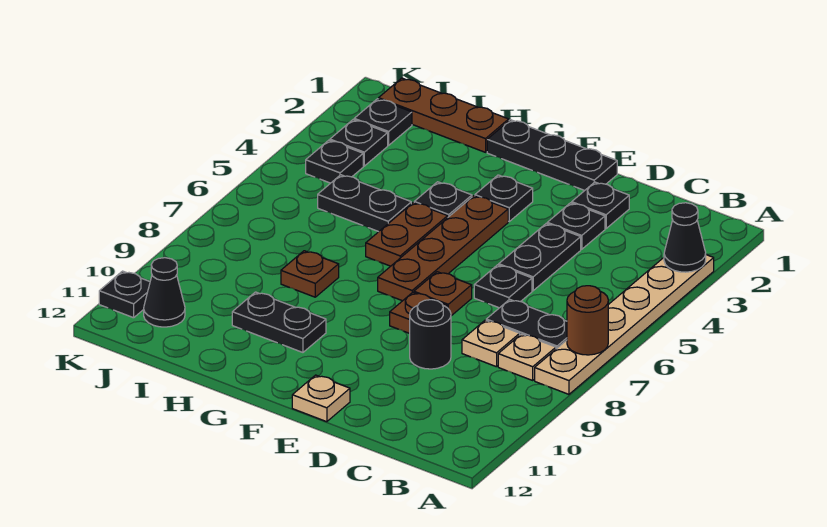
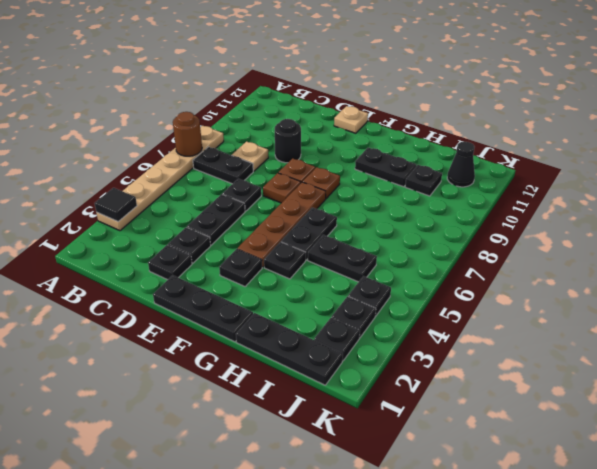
black cone A3 level 2 -> black tile A3 level 2
tan plate B8 level 1 -> none
brown plate G5:G6 level 1 -> black plate G5:G6 level 1
brown plate H1:J1 level 1 -> black plate H1:J1 level 1
brown plate H8 level 1 -> brown plate F8 level 1
black plate K11 level 1 -> black plate I10 level 1

